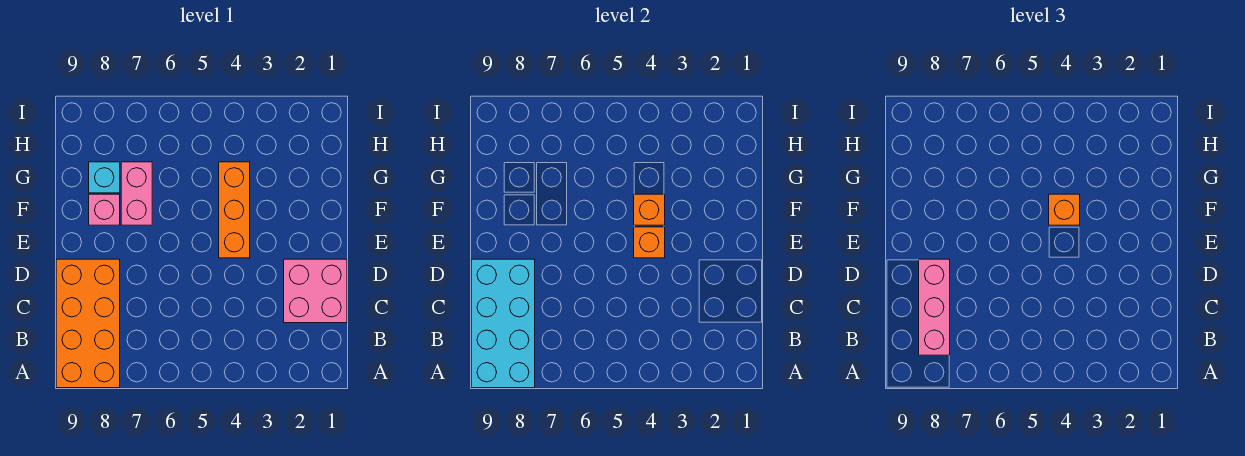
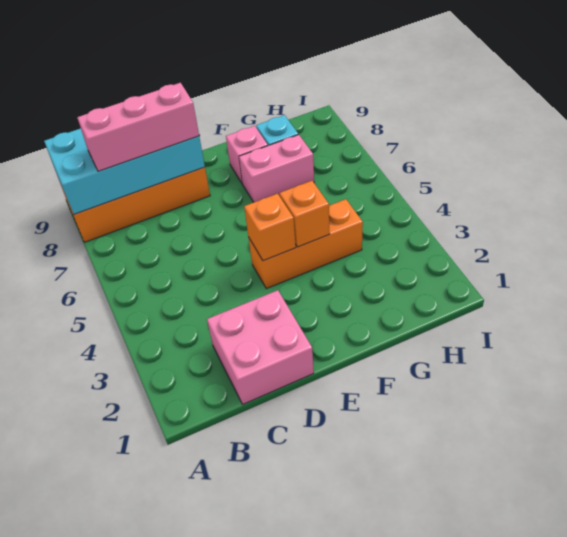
orange brick F4 level 3 -> none

